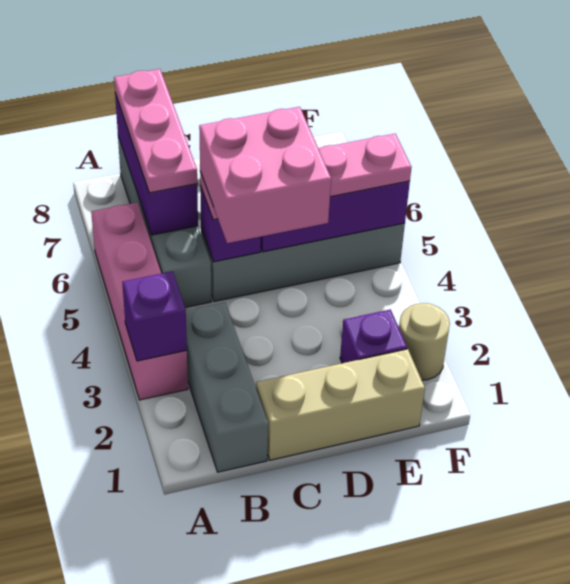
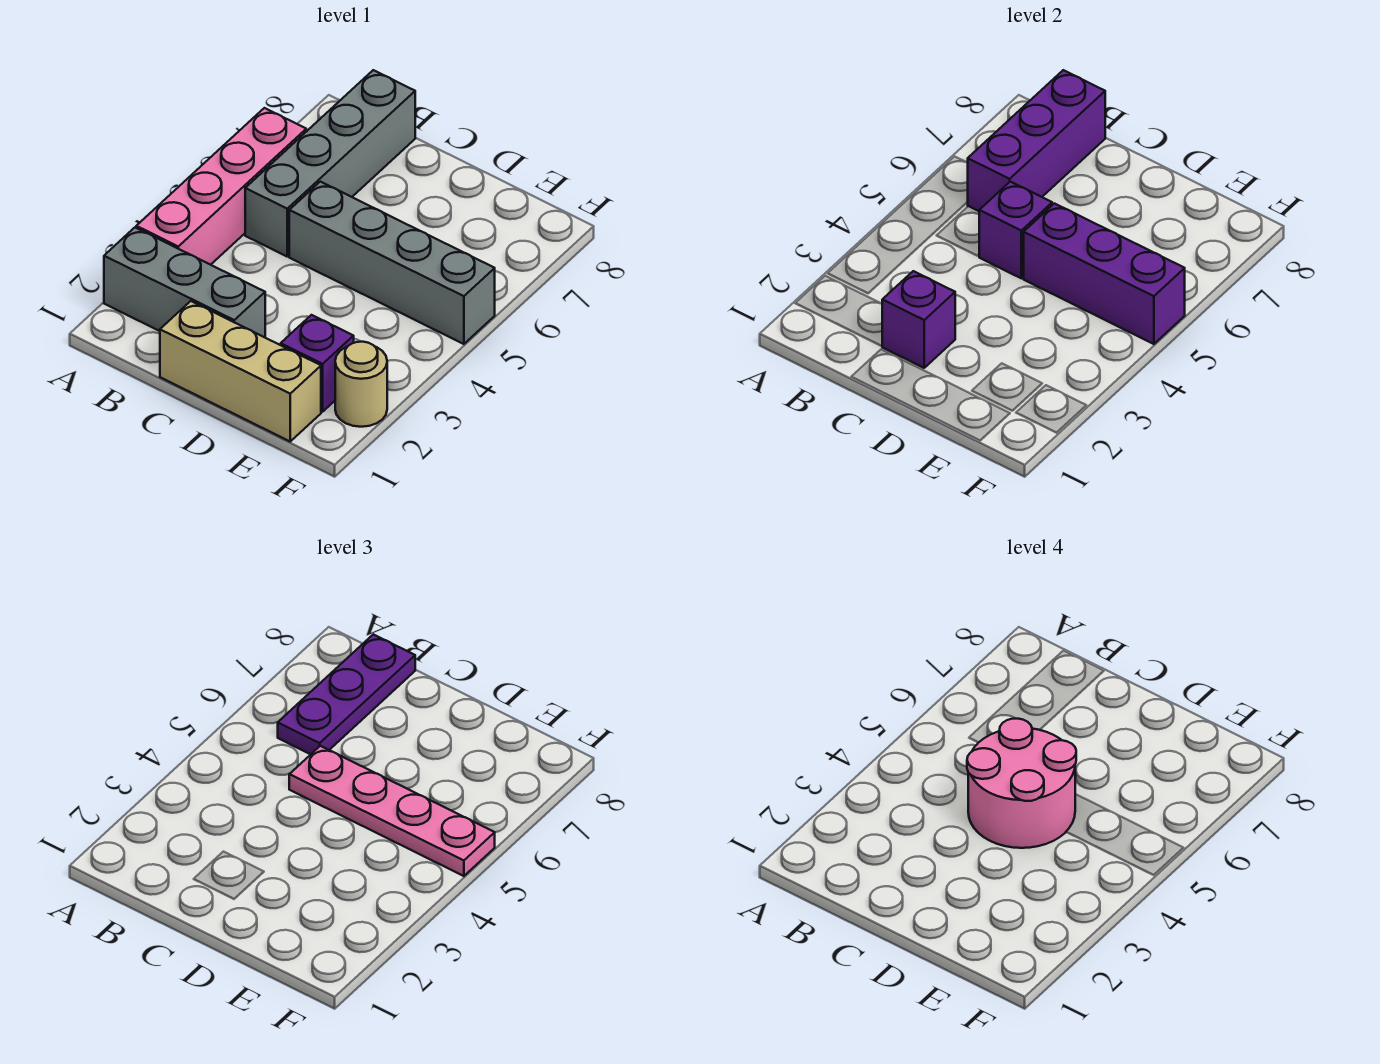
purple brick A3 level 2 -> purple brick C2 level 2
grey brick B1:B3 level 1 -> grey brick A2:C2 level 1
pink plate B6:B8 level 3 -> purple plate B6:B8 level 3
pink brick C4:D5 level 4 -> pink round brick C4:D5 level 4

